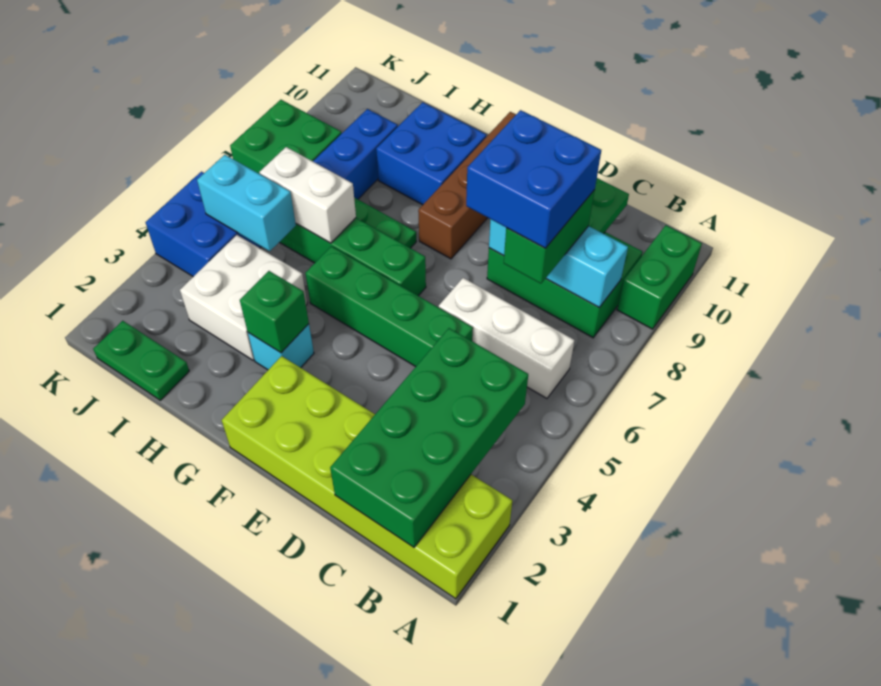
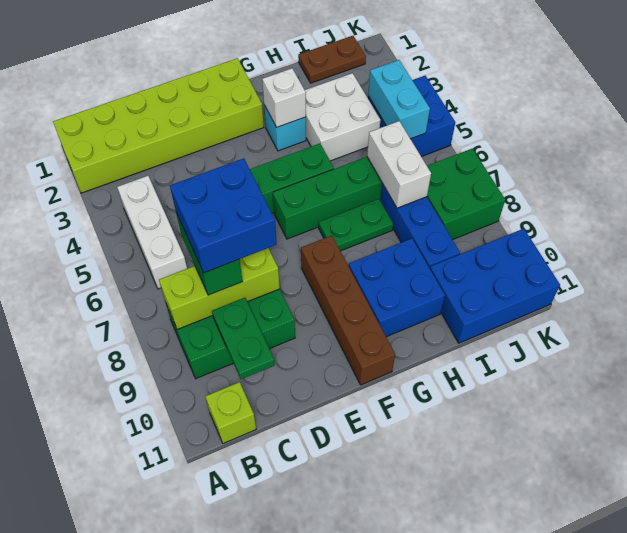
green brick A9:A10 level 1 -> none
green brick B1:C4 level 2 -> none
white brick B6:D6 level 1 -> white brick B4:B6 level 1
cyan brick B8:D8 level 2 -> lime brick B8:D8 level 2
none -> lime brick B11 level 1
green brick G3 level 2 -> white brick G3 level 2
white brick H6:I6 level 2 -> white brick I6:I7 level 2
green plate I1:J1 level 1 -> brown plate I1:J1 level 1
cyan brick I5:J5 level 2 -> cyan brick J4:J5 level 2
none -> blue brick I10:K11 level 1

